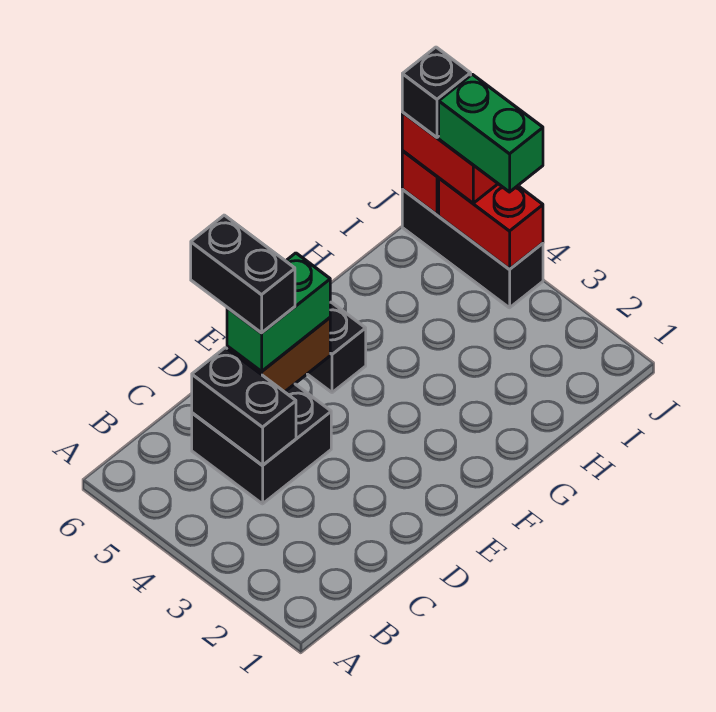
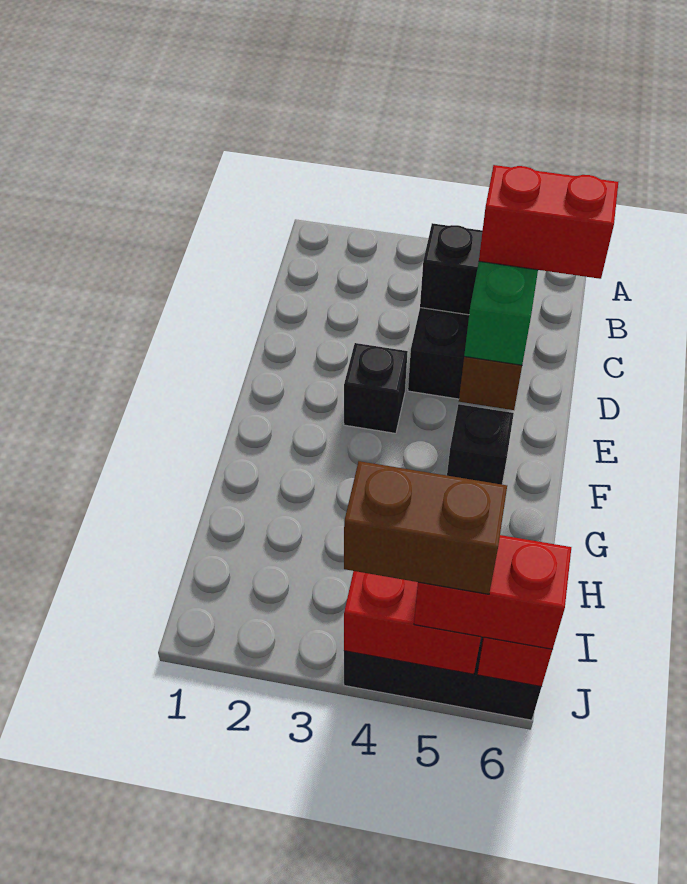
black brick D5:D6 level 4 -> red brick D5:D6 level 4
green brick J4:J5 level 4 -> brown brick J4:J5 level 4
black brick J6 level 4 -> black brick E3 level 1

